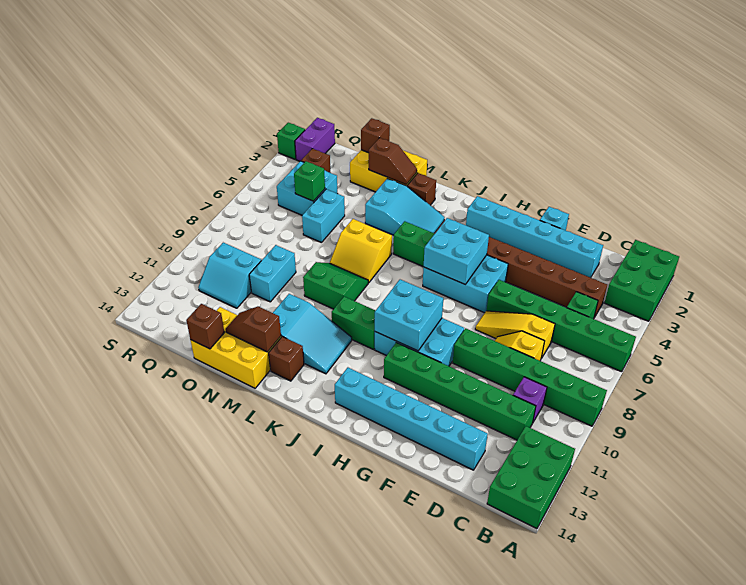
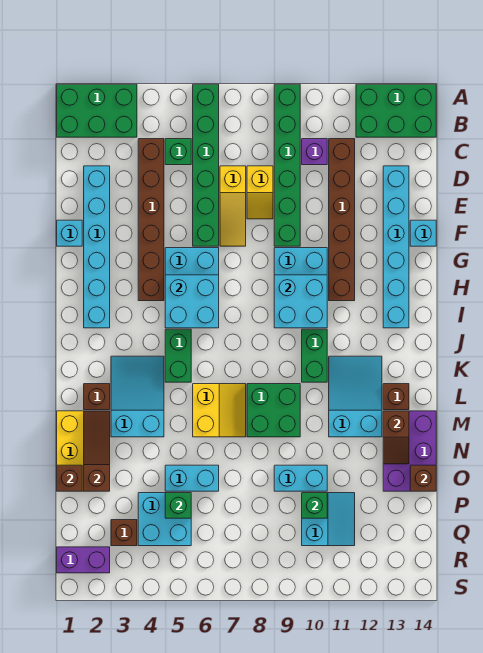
green brick C11:H11 level 1 -> brown brick C11:H11 level 1
none -> cyan brick F14 level 1
green slope L8:M9 level 1 top 9 -> green brick L8:M9 level 1
brown slope M2:N2 level 2 top N -> brown slope M2:O2 level 2 top O
yellow brick M13:O14 level 1 -> purple brick M13:O14 level 1
green brick S2 level 1 -> green brick P10 level 2

